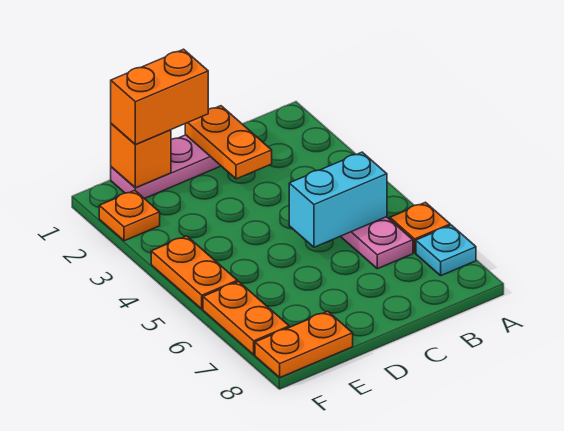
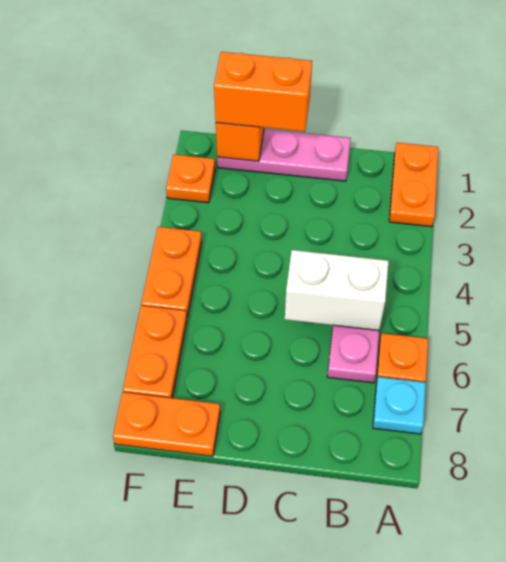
cyan brick B5:C5 level 2 -> white brick B5:C5 level 2
orange plate C1:C2 level 2 -> orange plate A1:A2 level 1

